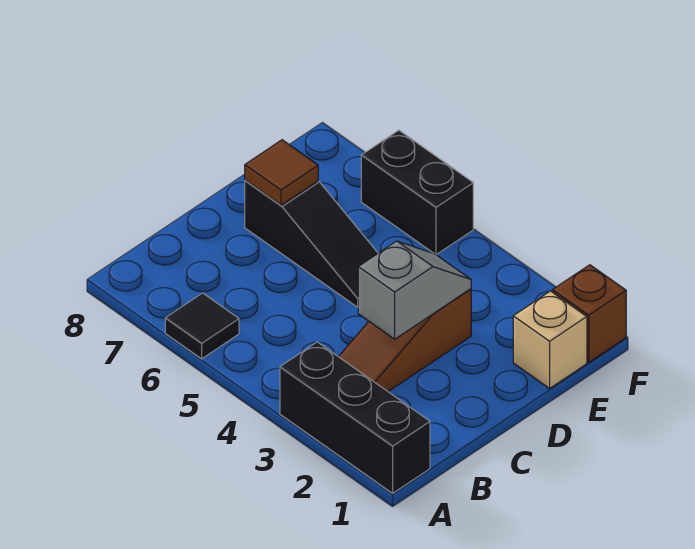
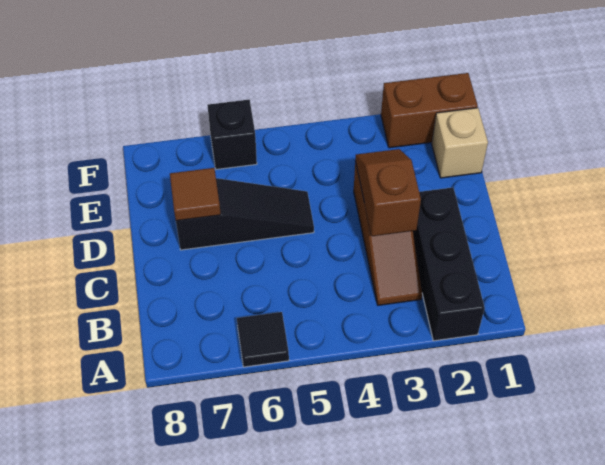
black brick A1:A3 level 1 -> black brick A2:C2 level 1
grey slope C3:D3 level 2 top C -> brown slope C3:D3 level 2 top C
brown brick F1 level 1 -> brown brick F1:F2 level 1
black brick F5:F6 level 1 -> black brick F6 level 1

